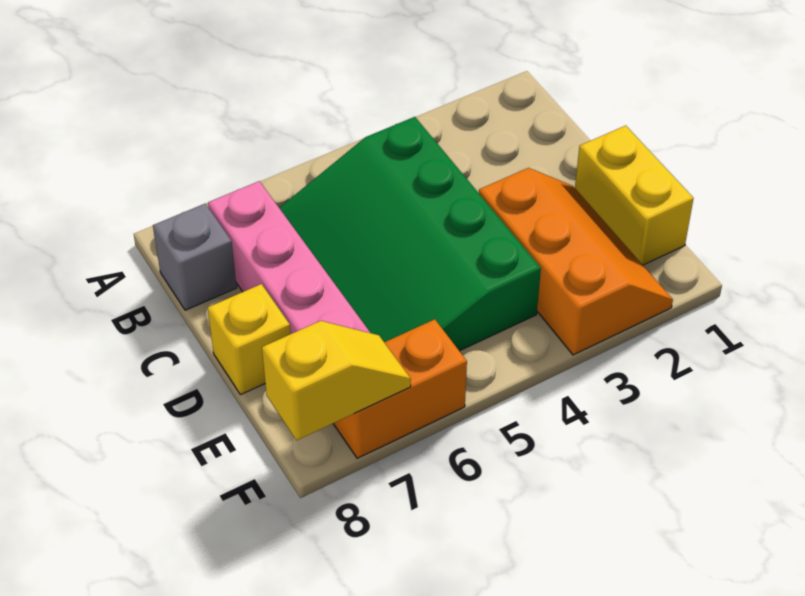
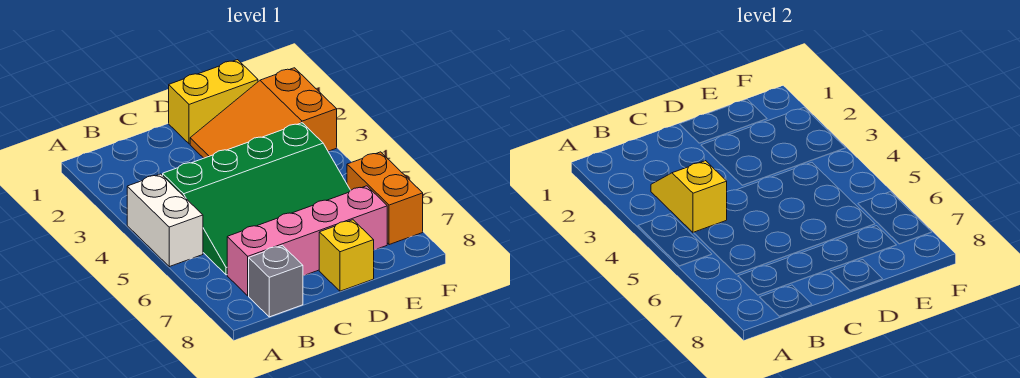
none -> white brick A4:A5 level 1
orange slope D2:F3 level 1 top 3 -> orange slope D2:F3 level 1 top F
yellow slope F7:F8 level 2 top 8 -> yellow slope B3:B4 level 2 top 4

